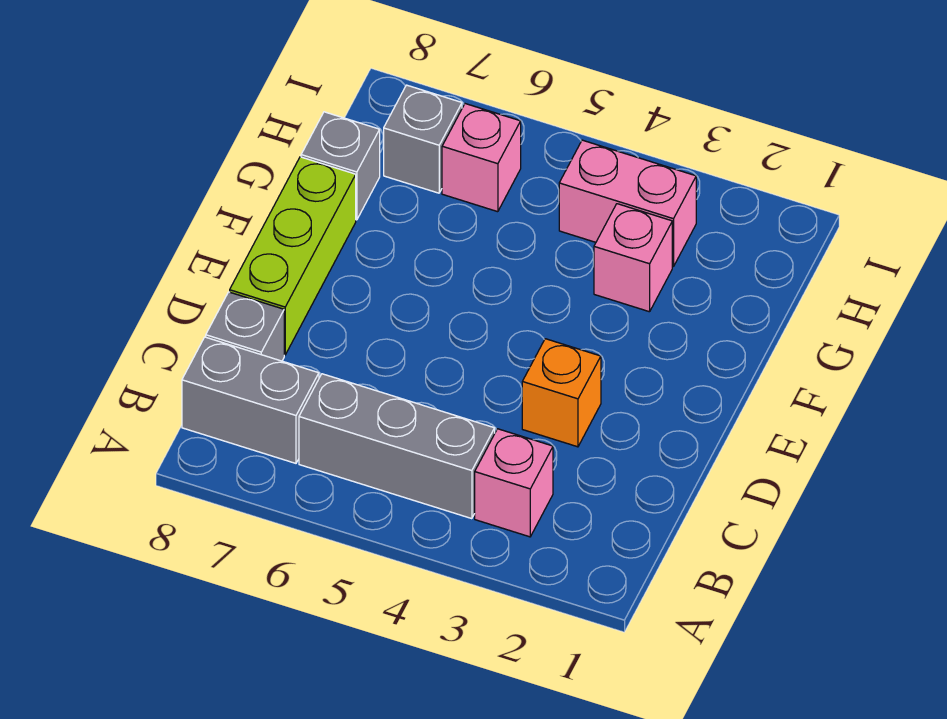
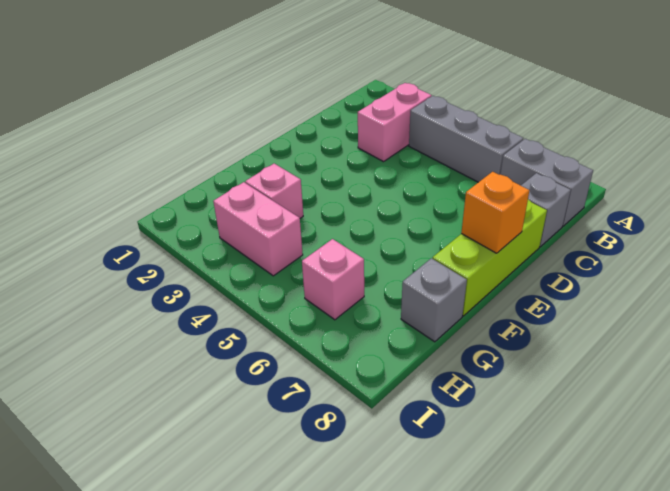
pink brick B3 level 1 -> pink brick B3:C3 level 1
orange brick D3 level 1 -> orange brick E8 level 2
grey brick H7 level 1 -> none

